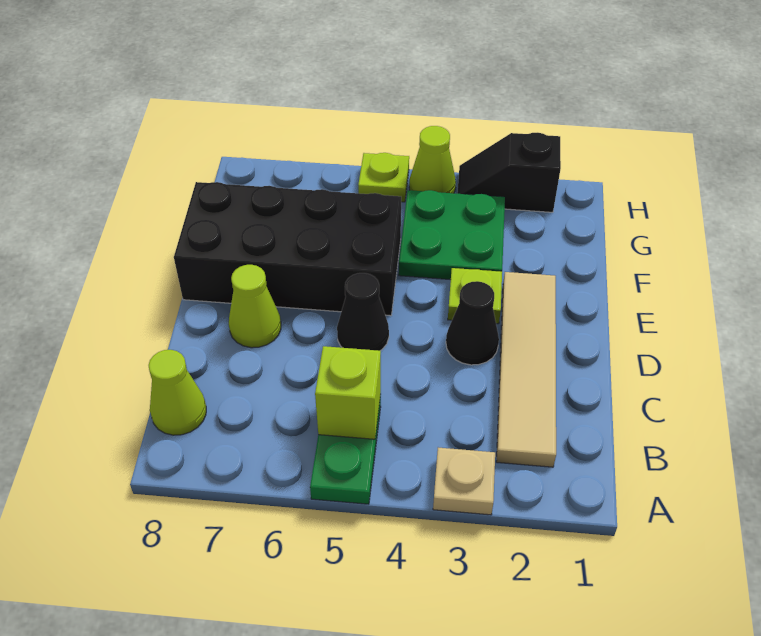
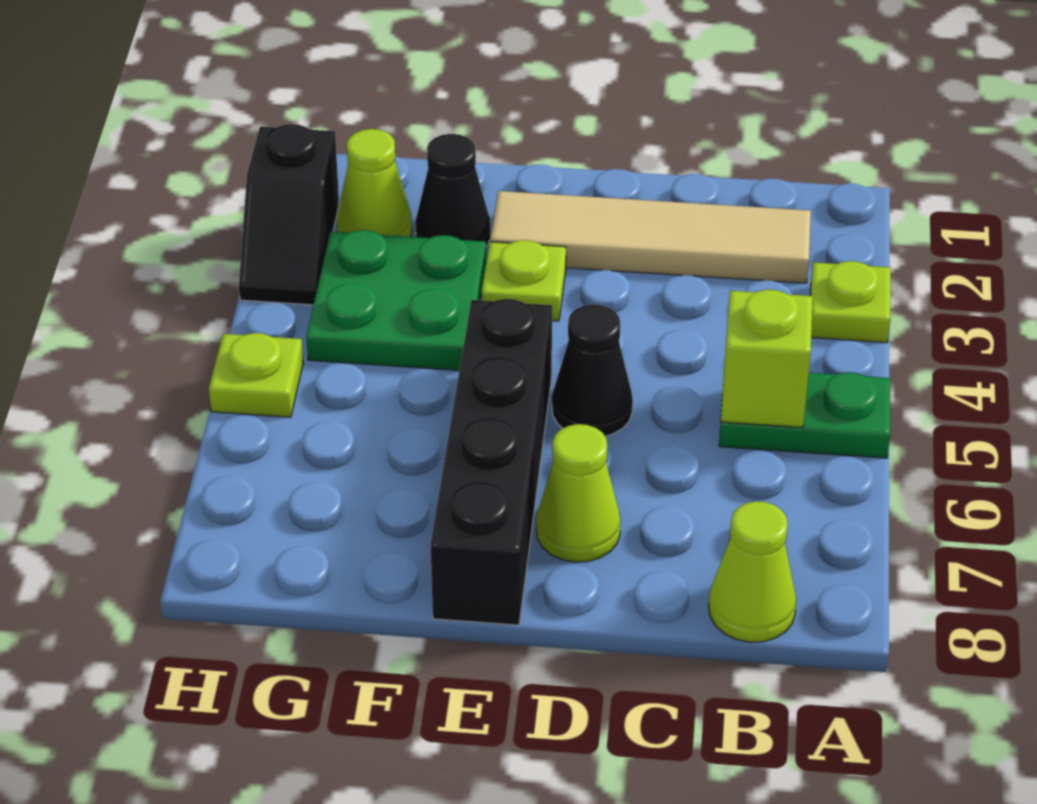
tan plate A3 level 1 -> lime plate A3 level 1
black cone D3 level 1 -> black cone F2 level 1
black brick E5:F8 level 1 -> black brick E5:E8 level 1
lime cone H4 level 1 -> lime cone G2 level 1

